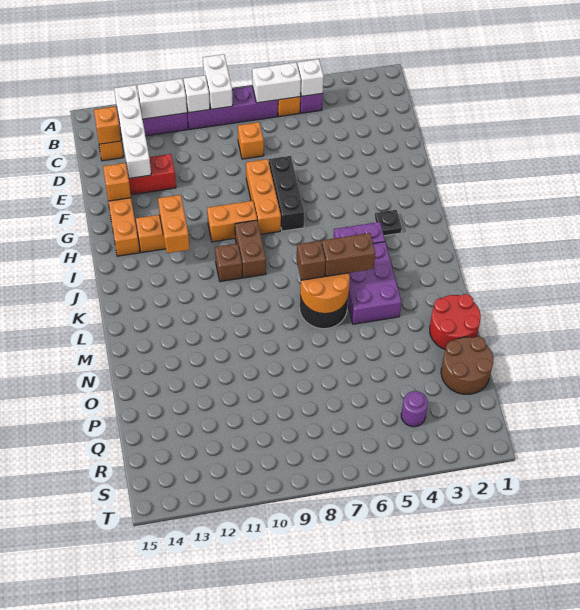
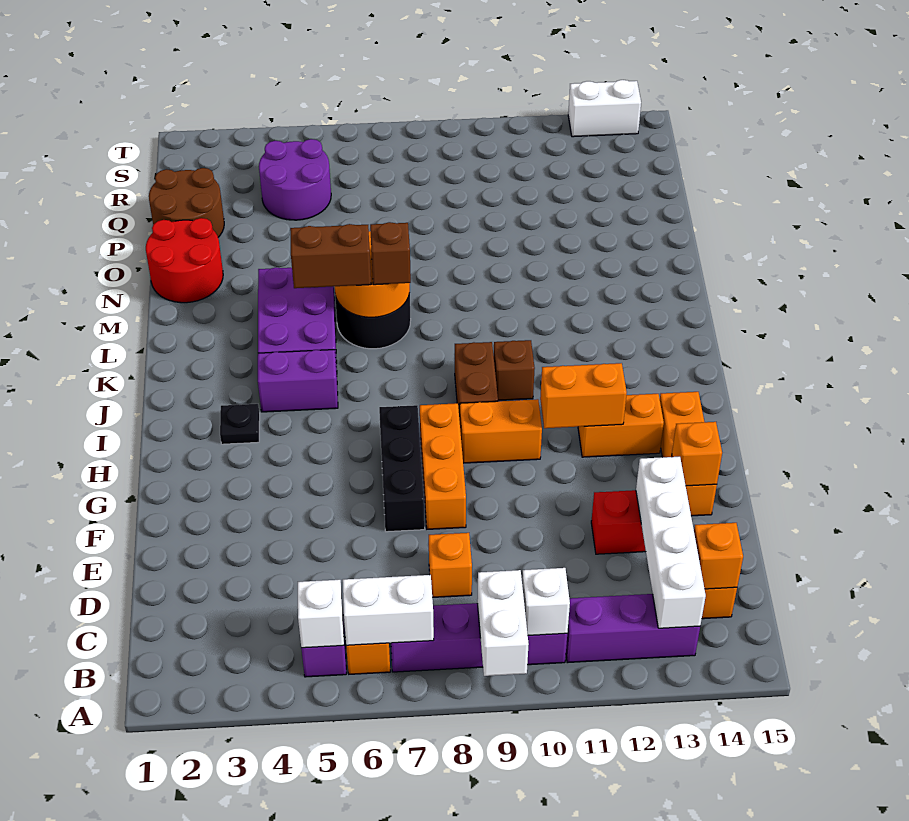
white brick B11:B12 level 2 -> white brick T13:T14 level 1
orange brick H12:I12 level 2 -> orange brick H11:H12 level 2
purple round brick R4 level 1 -> purple round brick Q4:R5 level 1

